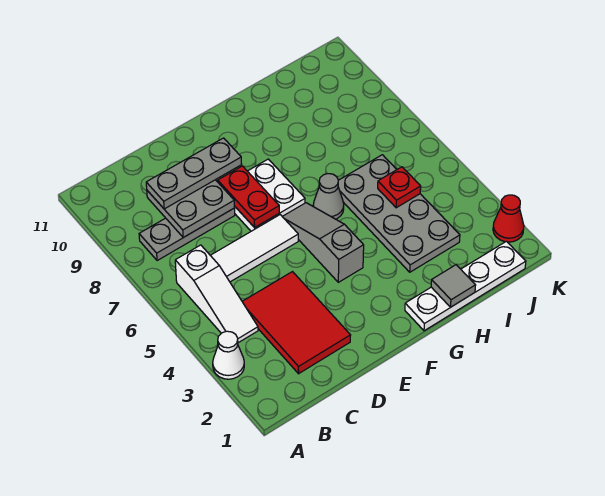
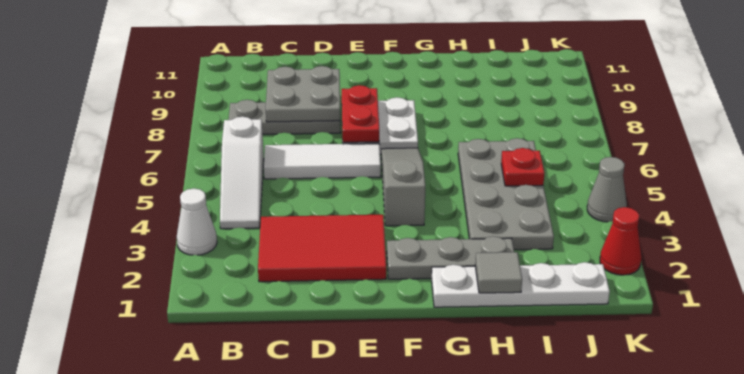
red tile C2:D4 level 1 -> red tile C2:E3 level 1
grey plate C9:E9 level 3 -> grey plate F2:H2 level 1
grey cone G6 level 1 -> grey cone K4 level 1

